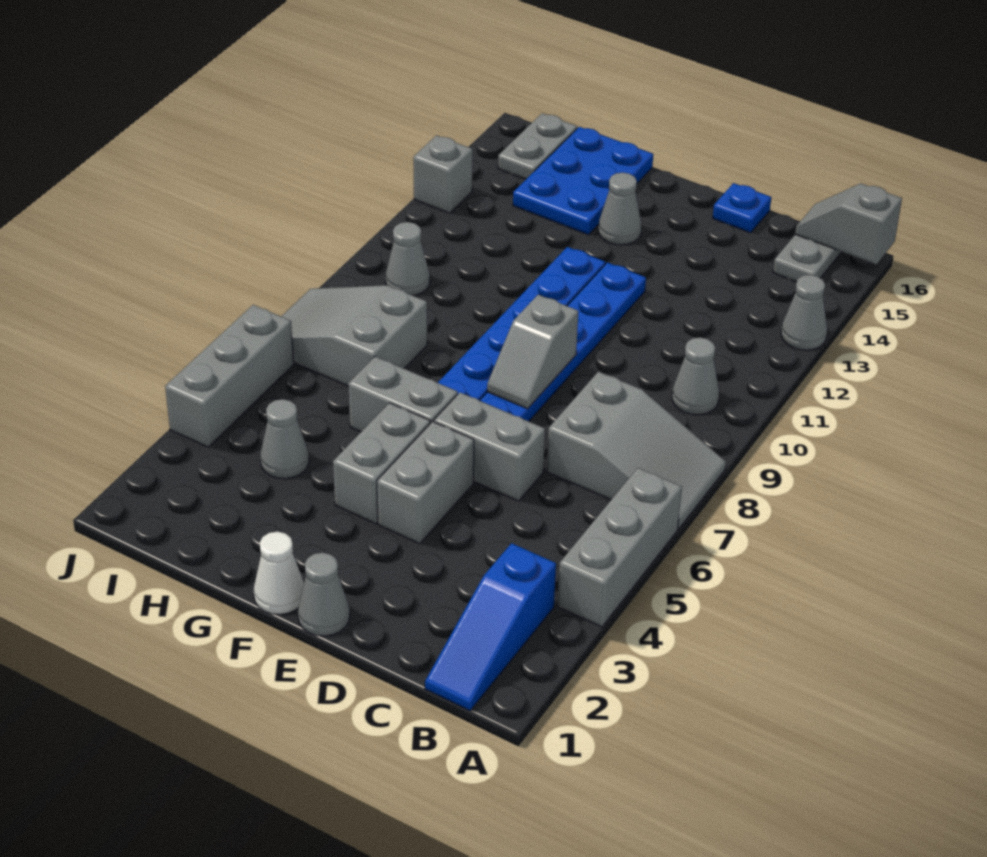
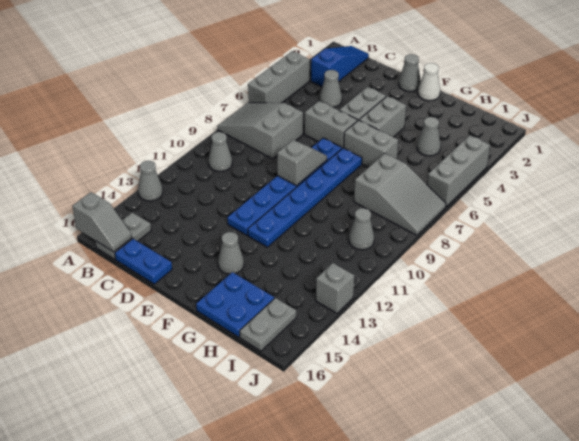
none -> grey cone C4 level 1
blue plate D16 level 1 -> blue plate C16:D16 level 1
blue plate G14:H16 level 1 -> blue plate G15:H16 level 1

